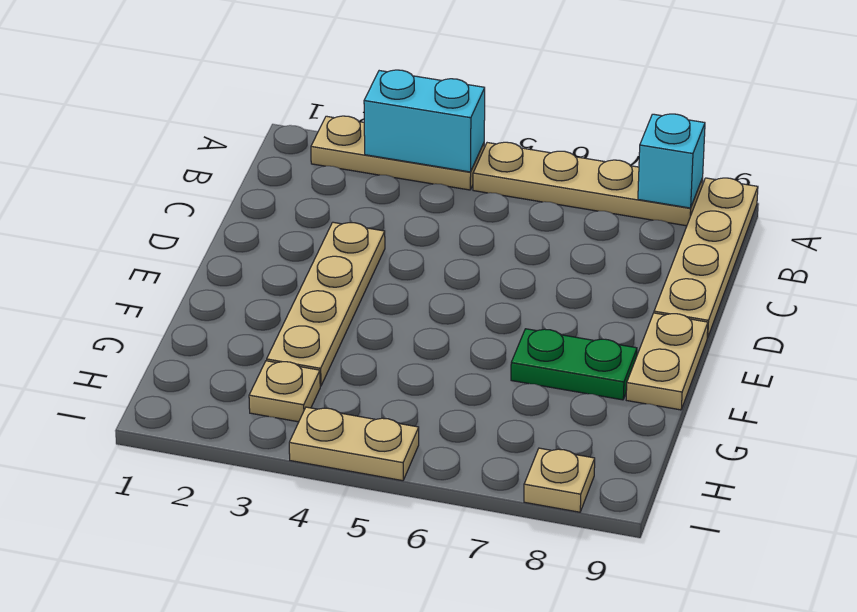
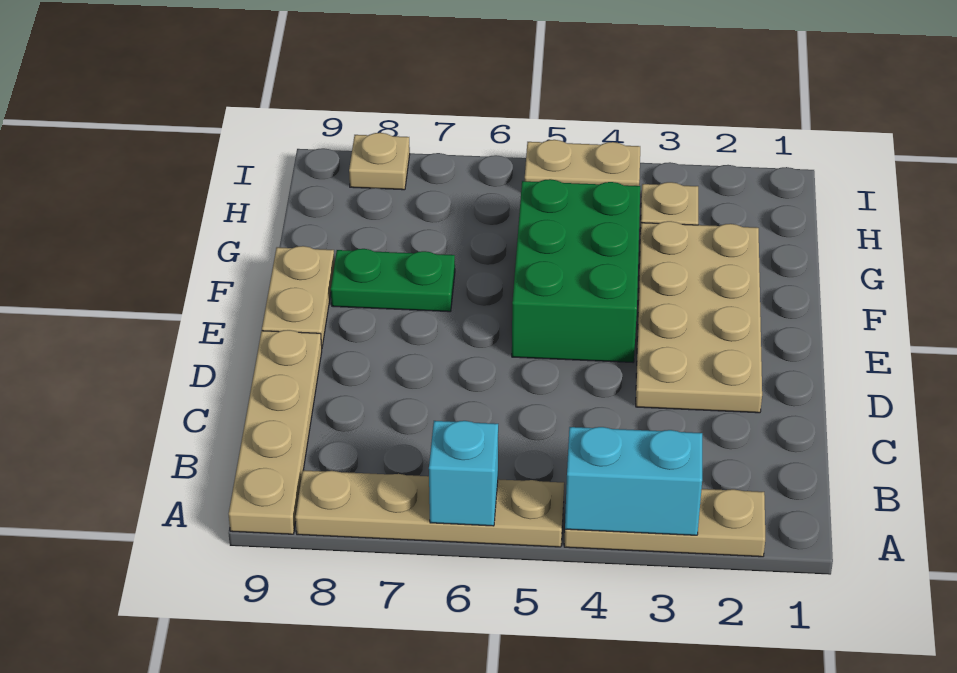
cyan brick A8 level 2 -> cyan brick A6 level 2
tan plate D3:G3 level 1 -> tan plate D2:G3 level 1
none -> green brick E4:G5 level 1

